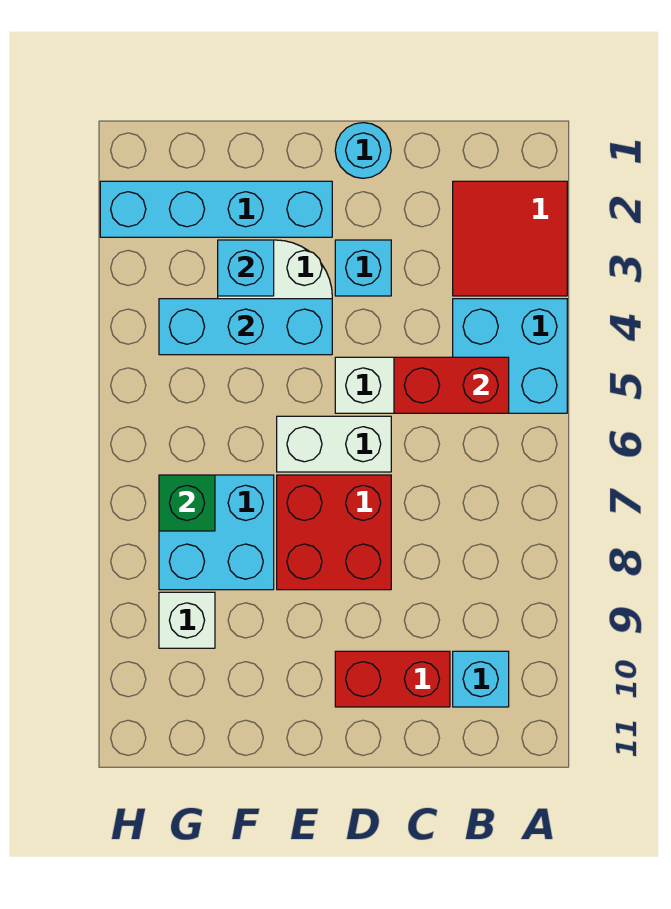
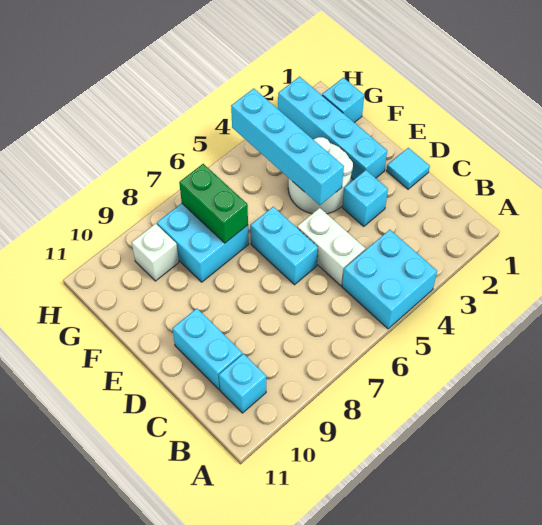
red tile A2:B3 level 1 -> none
red brick B5:C5 level 2 -> none
red brick C10:D10 level 1 -> cyan brick C10:D10 level 1
cyan round brick D1 level 1 -> cyan tile D1 level 1
white brick D6:E6 level 1 -> cyan brick D6:E6 level 1
red brick D7:E8 level 1 -> none
cyan brick E4:G4 level 2 -> cyan brick E4:H4 level 2
cyan brick F3 level 2 -> cyan brick G1 level 1
green brick G7 level 2 -> green brick F7:G7 level 2

